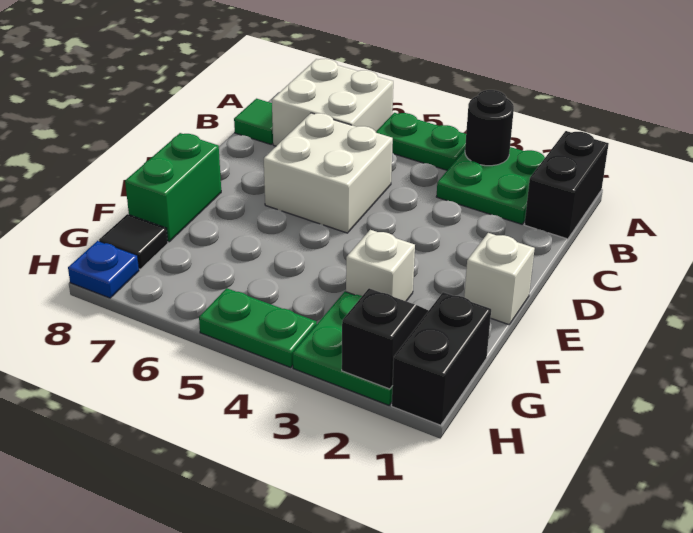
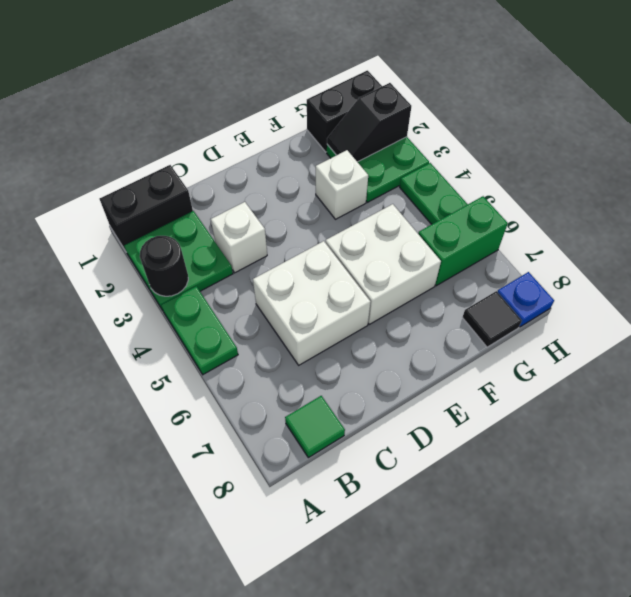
white brick A6:B7 level 1 -> white brick E5:F6 level 1
white brick E1 level 1 -> white brick C3 level 1
green brick E8:F8 level 1 -> green brick G6:H6 level 1

